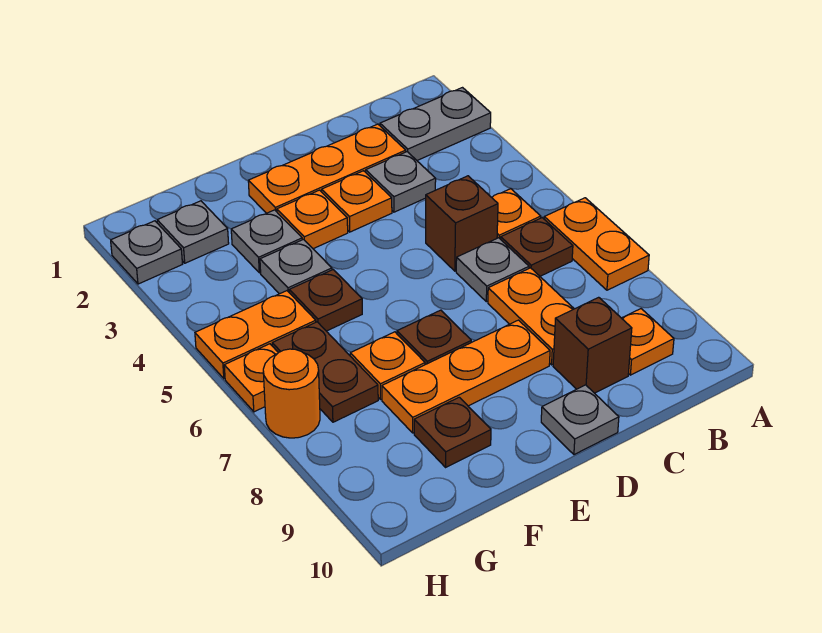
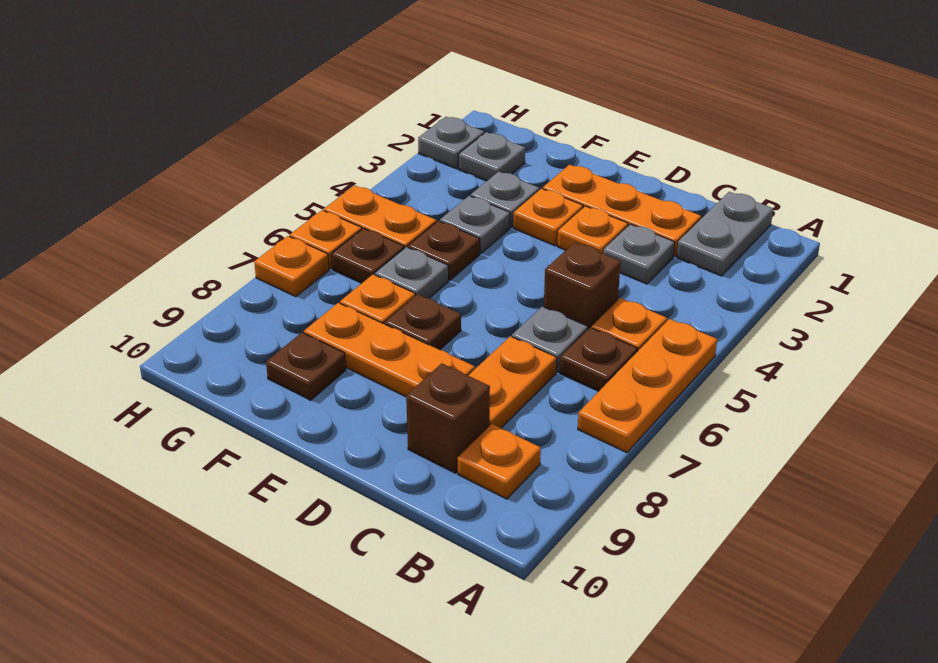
grey plate A2:B2 level 1 -> grey plate B1:B2 level 1
orange plate A6:A7 level 1 -> orange plate A5:A7 level 1
grey plate D10 level 1 -> grey plate F6 level 1
brown plate G6:G7 level 1 -> brown plate G6 level 1
orange round brick H7 level 1 -> orange plate H7 level 1

